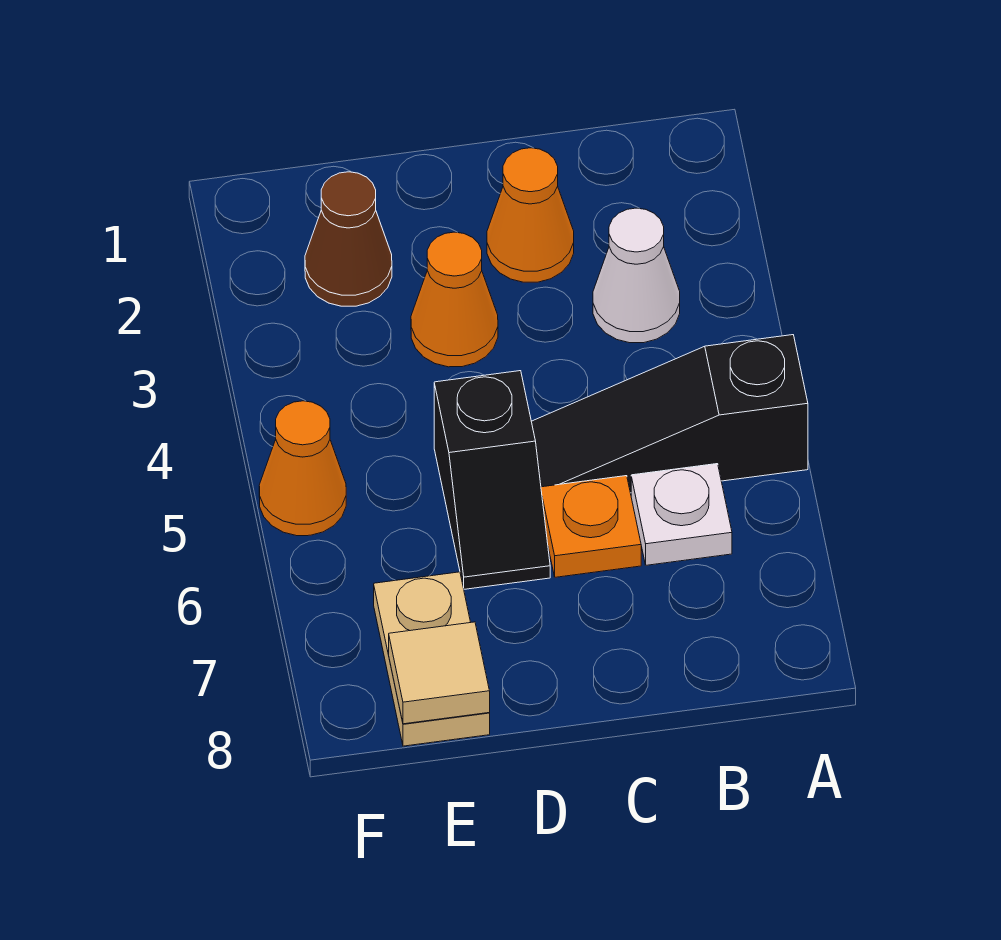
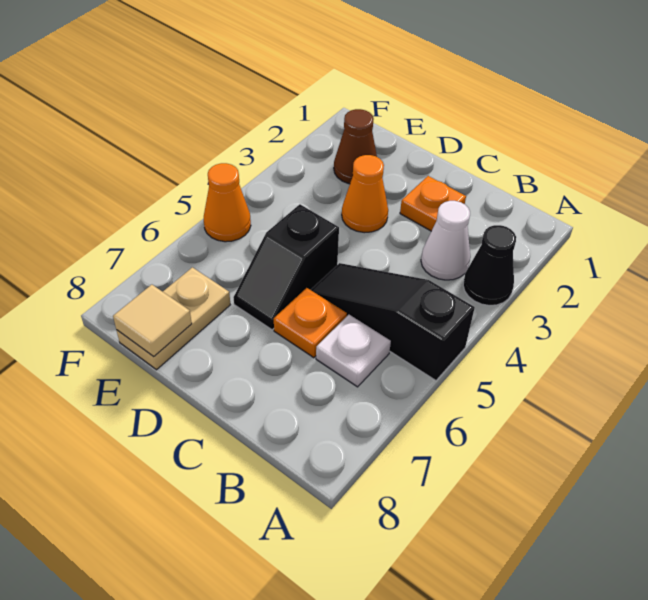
none -> black cone A3 level 1
orange cone C2 level 1 -> orange plate C2 level 1

